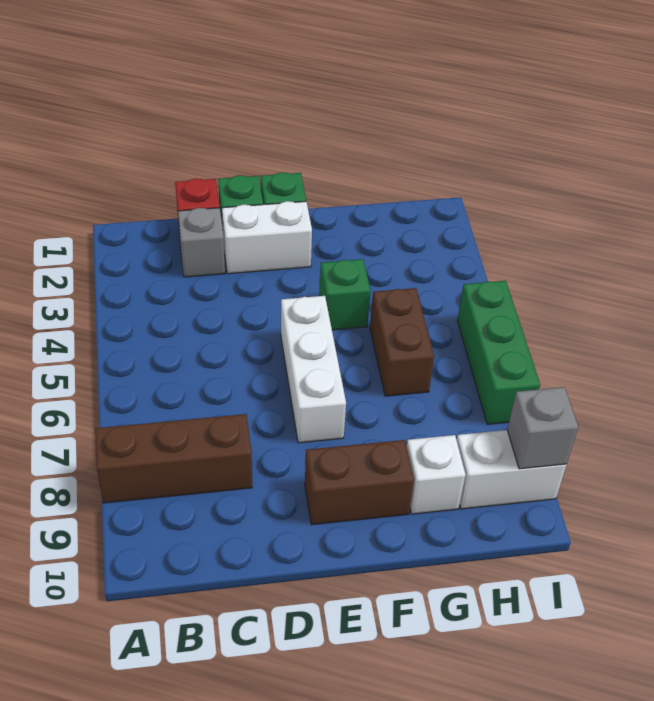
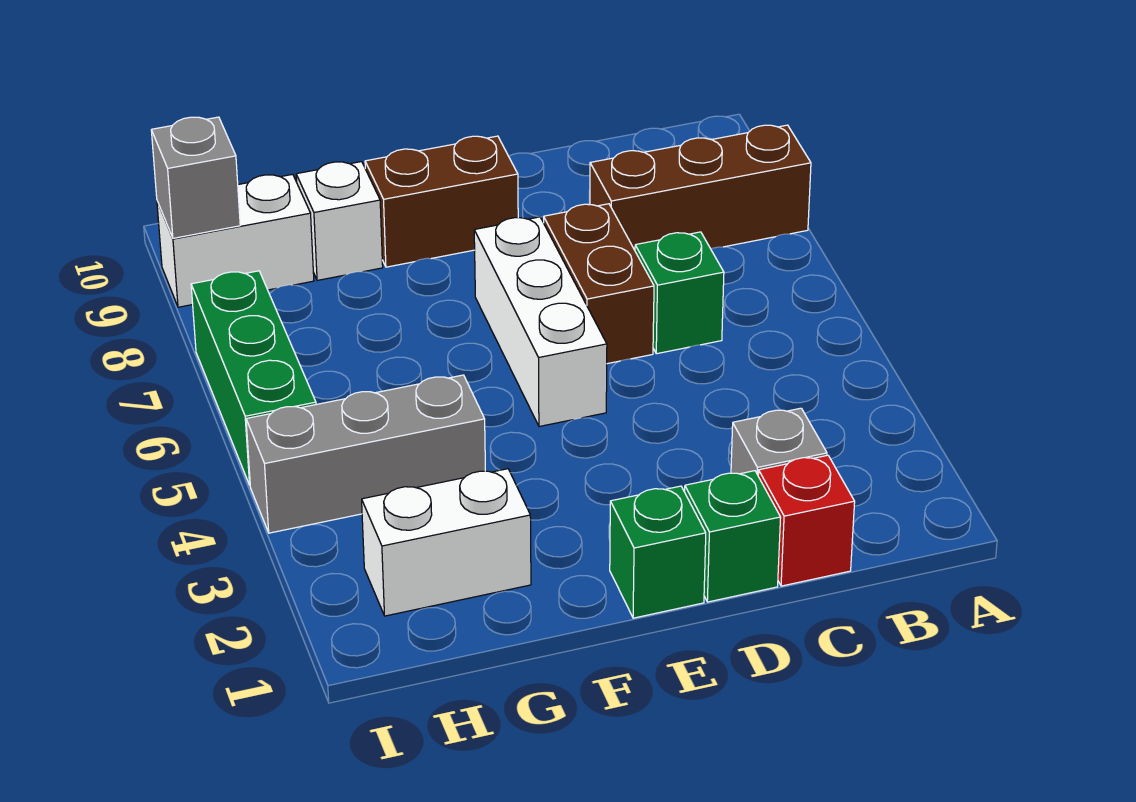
white brick D2:E2 level 1 -> white brick G2:H2 level 1
green brick F4 level 1 -> green brick C6 level 1
none -> grey brick G4:I4 level 1
brown brick G5:G6 level 1 -> brown brick D6:D7 level 1

